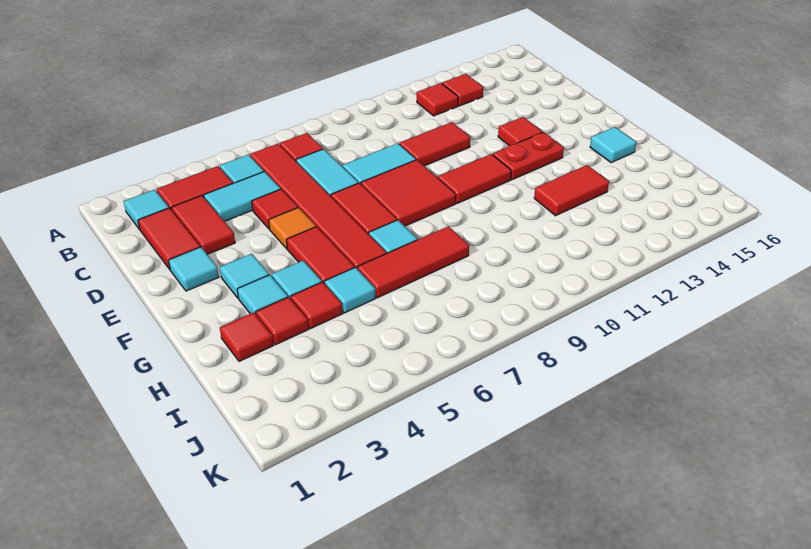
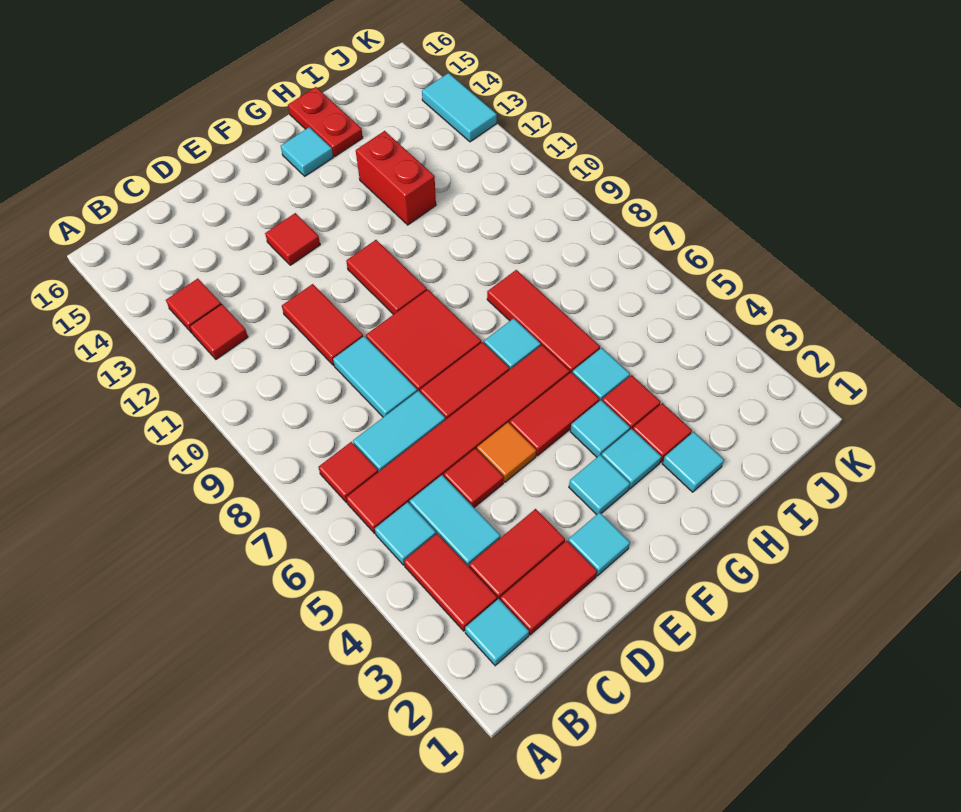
red plate F12:F13 level 1 -> red plate H15:H16 level 1
red tile H2 level 1 -> cyan tile H2 level 1
red tile H12:H13 level 1 -> red brick H12:H13 level 1
none -> cyan tile K13:K14 level 1

